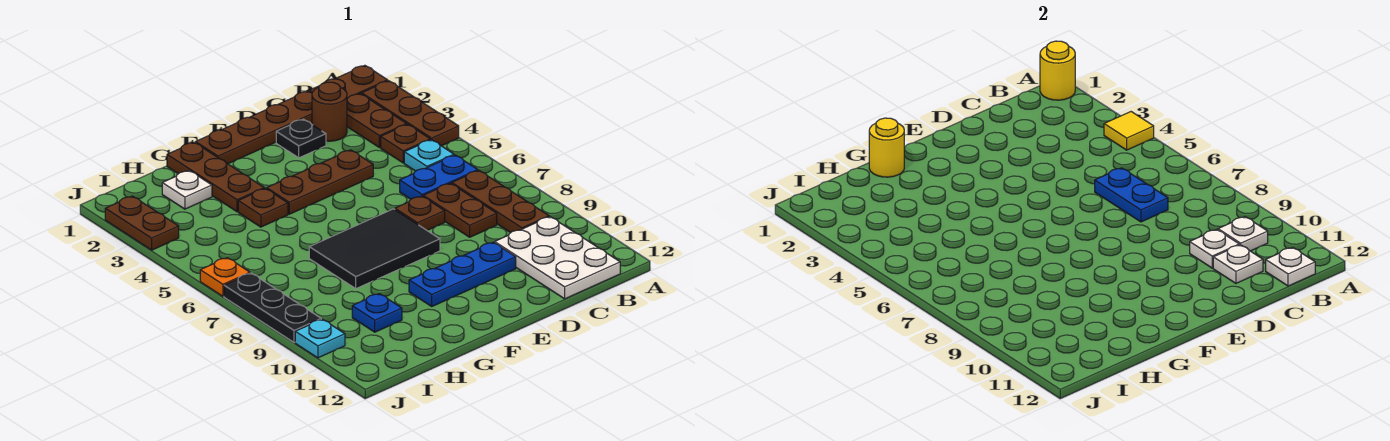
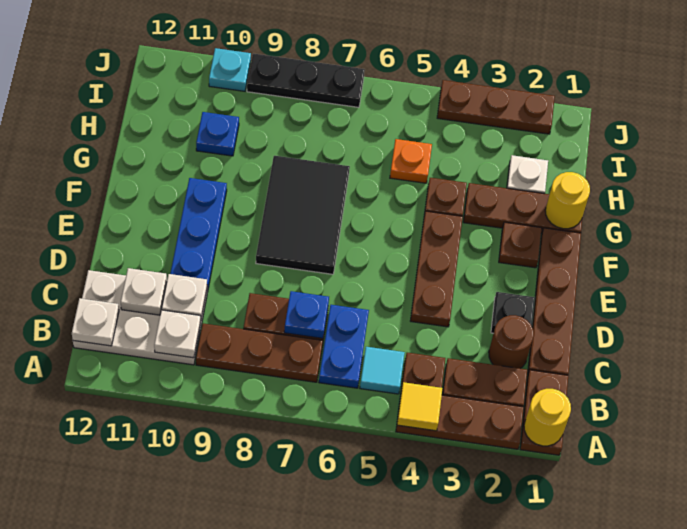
cyan plate B5 level 1 -> cyan tile B5 level 1
blue plate C6:C7 level 2 -> blue plate C7 level 2
brown plate D7 level 1 -> brown plate F2 level 1
brown plate J2:J3 level 1 -> brown plate J2:J4 level 1
orange plate J6 level 1 -> orange plate H5 level 1

